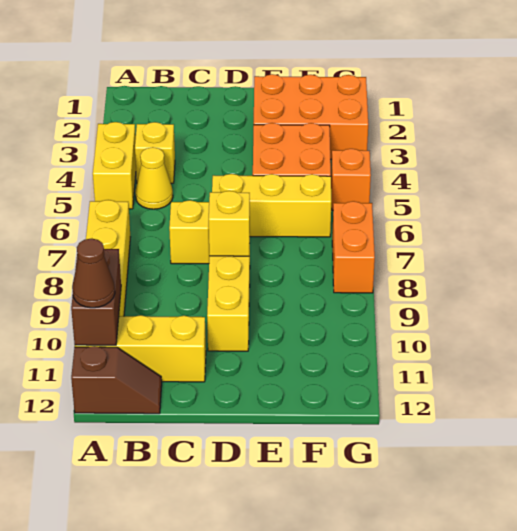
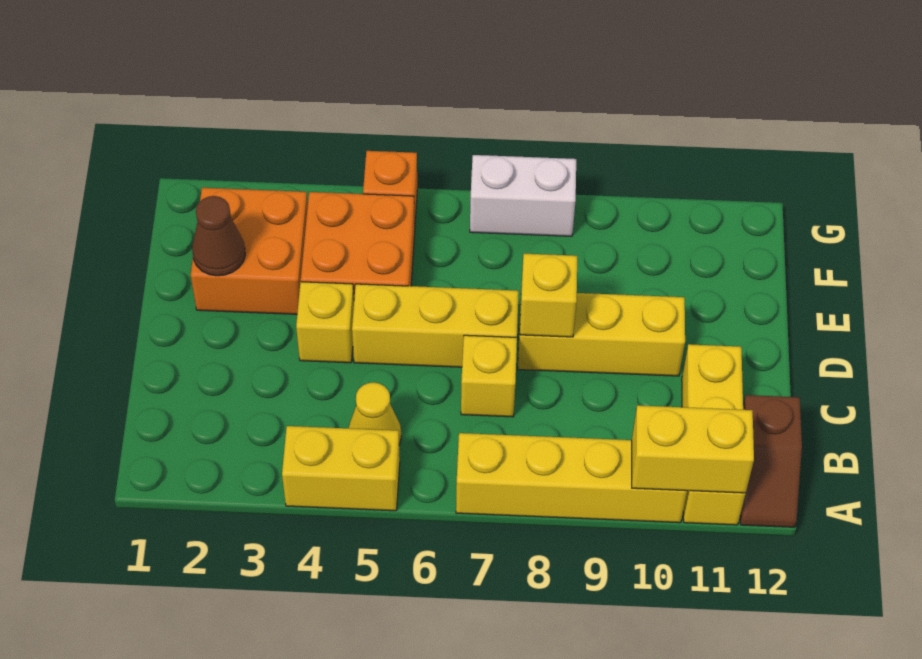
brown brick A10:A11 level 2 -> yellow brick A10:A11 level 2
brown cone A11 level 3 -> brown cone E2 level 2
brown slope A12:B12 level 1 top A -> brown slope A12:B12 level 1 top B
yellow brick B4 level 1 -> yellow brick D4 level 1
yellow brick D6:F6 level 1 -> yellow brick D5:D7 level 1
orange brick E2:G3 level 1 -> orange brick E2:F3 level 1
orange brick G7:G8 level 1 -> white brick G7:G8 level 1

